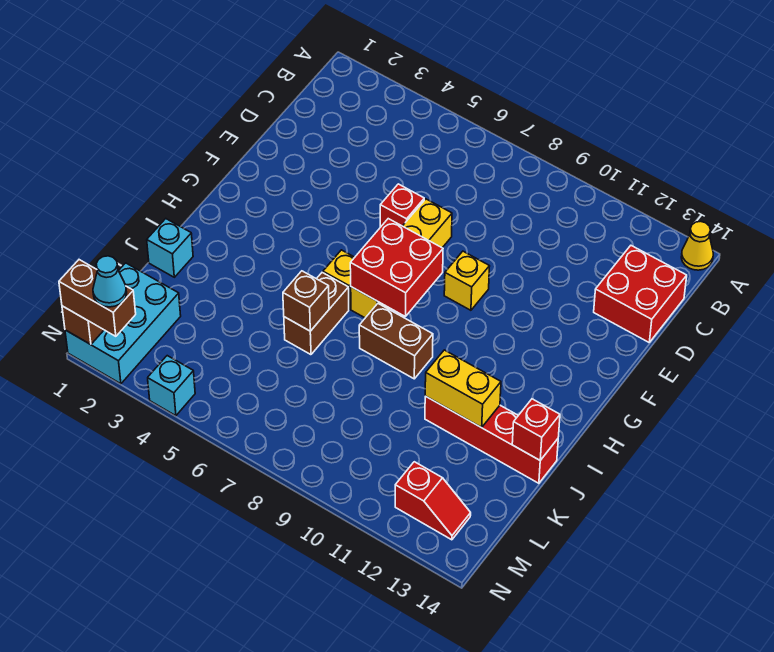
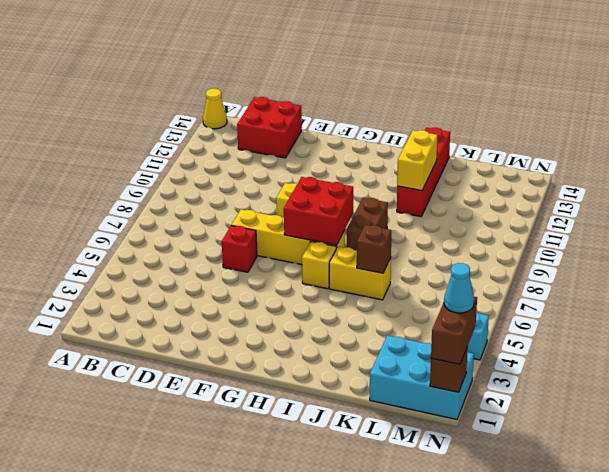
brown brick I6:J6 level 1 -> yellow brick I6:J6 level 1
cyan brick J1 level 1 -> none
red brick J14 level 2 -> none
red slope M12:M13 level 1 top 12 -> none

